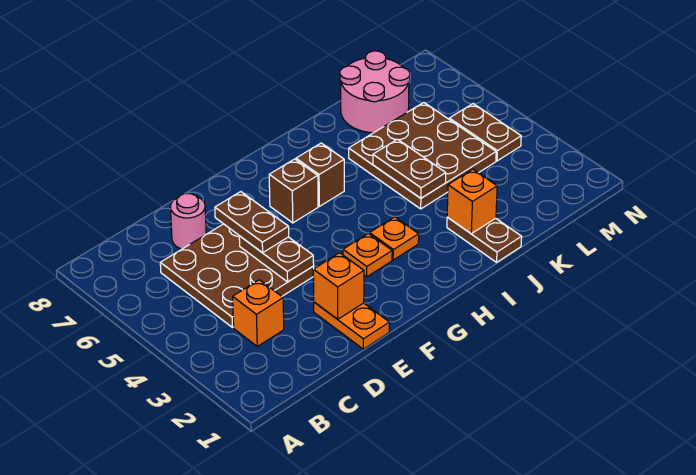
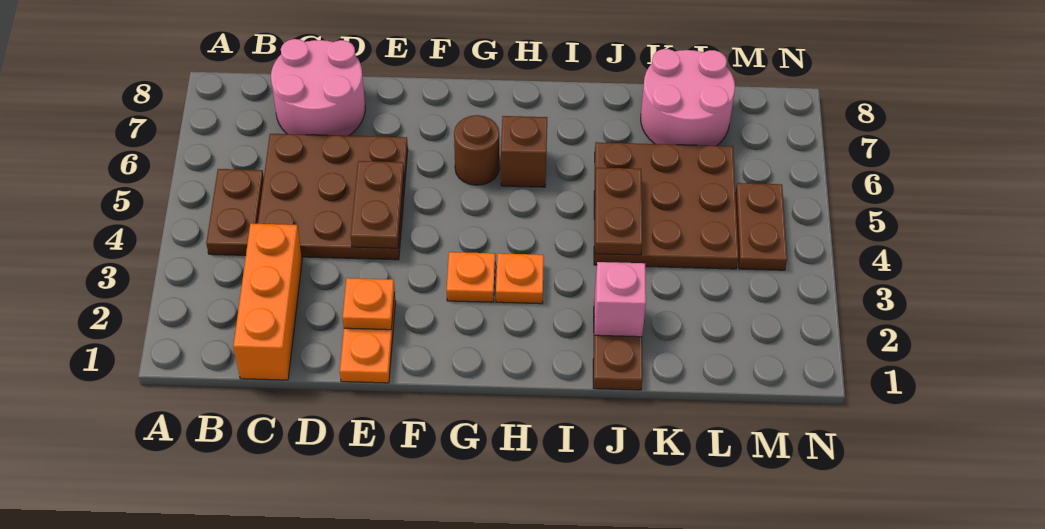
orange brick C3 level 1 -> orange brick C1:C3 level 1
pink round brick D7 level 1 -> pink round brick C7:D8 level 1
orange brick E2 level 2 -> orange plate E2 level 2
brown plate E5:E6 level 3 -> brown plate B4:B5 level 1
brown brick G6 level 1 -> brown round brick G6 level 1
orange brick J2 level 2 -> pink brick J2 level 2

